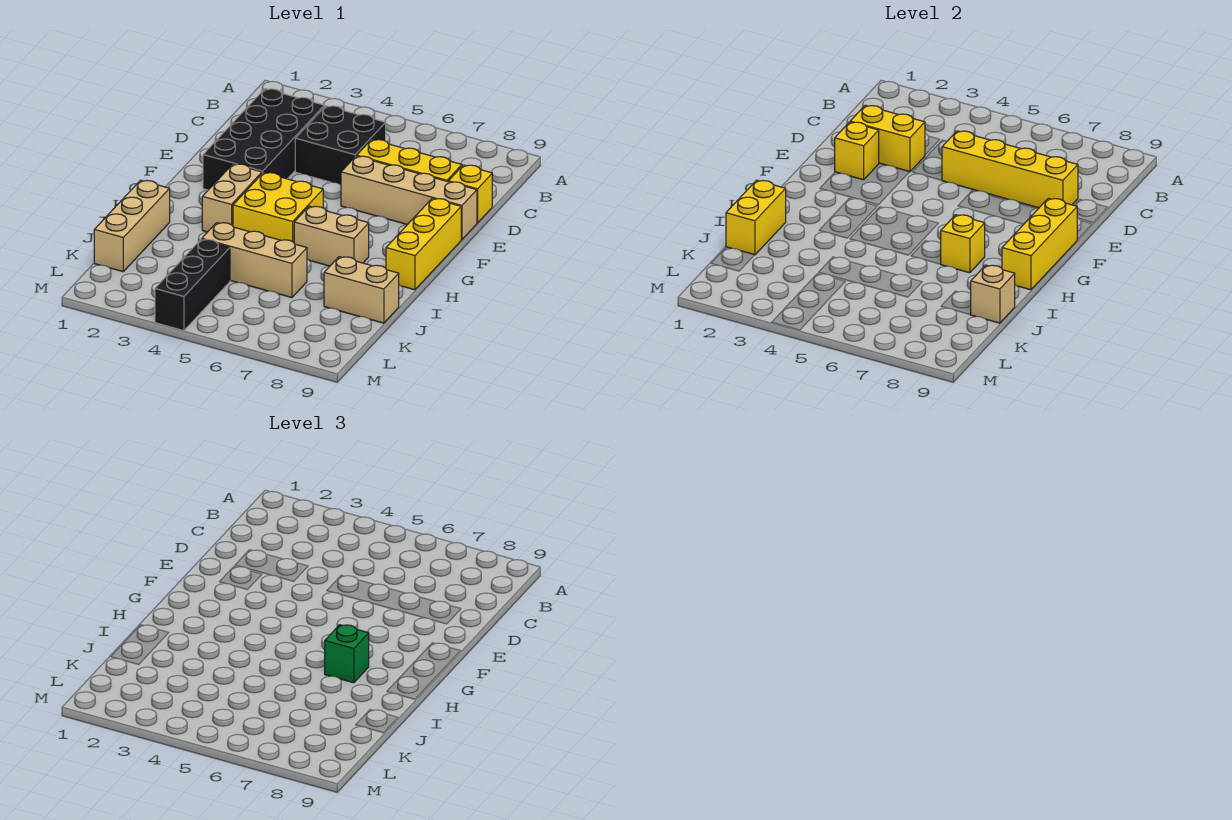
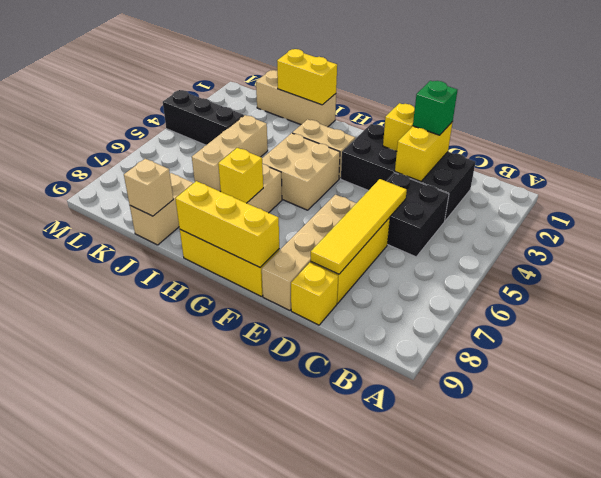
yellow brick D5:D8 level 2 -> yellow tile D5:D8 level 2
yellow brick G4:H5 level 1 -> tan brick G4:H5 level 1
green brick H7 level 3 -> green brick D2 level 3

